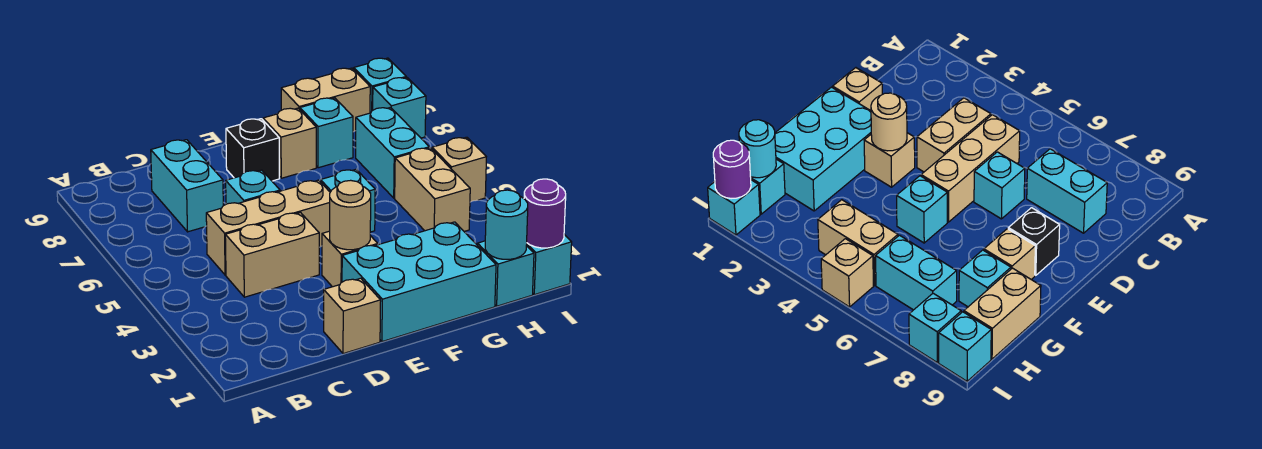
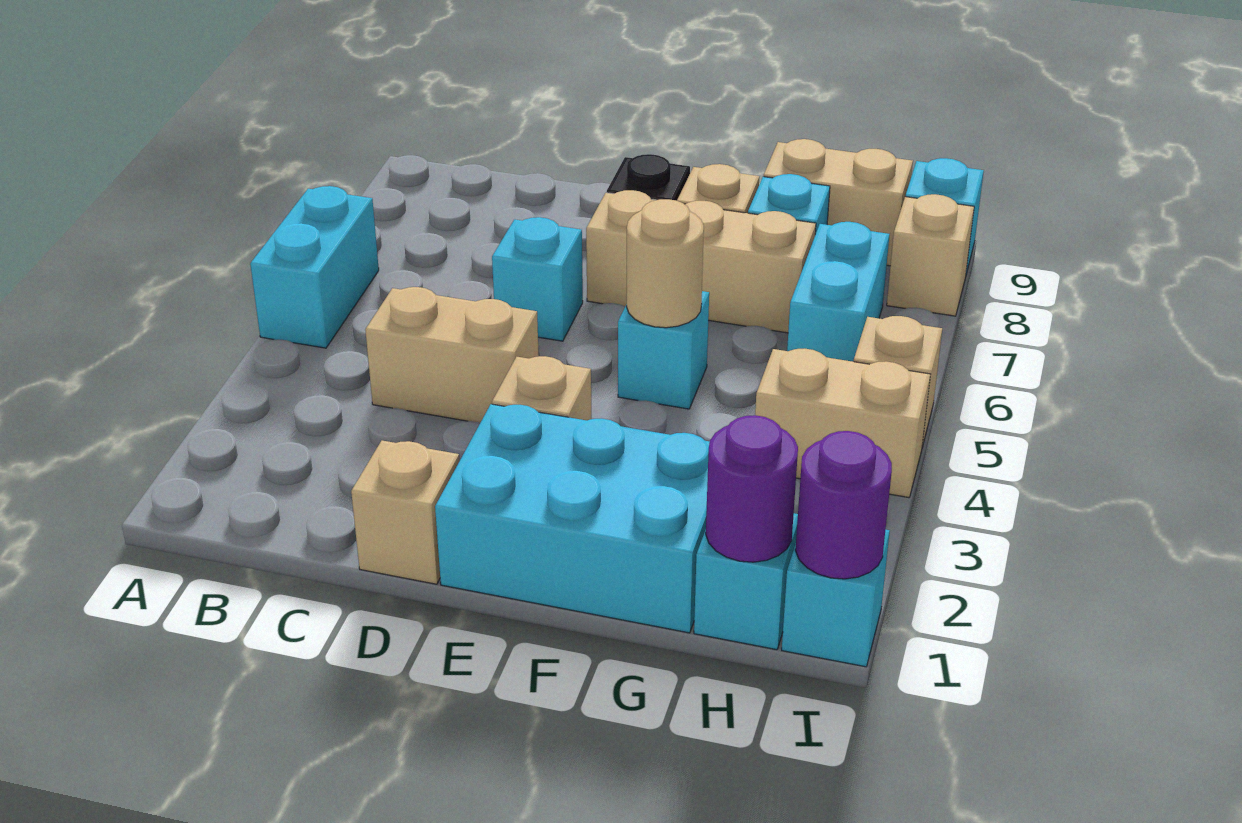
tan brick C5:E5 level 1 -> tan brick E7:G7 level 1
cyan brick C7:C8 level 1 -> cyan brick A5:A6 level 1
tan round brick E3 level 2 -> tan round brick F5 level 2
cyan round brick H1 level 2 -> purple round brick H1 level 2
tan brick H4:H5 level 1 -> tan brick H4:I4 level 1
cyan brick I8 level 1 -> tan brick I8 level 1

